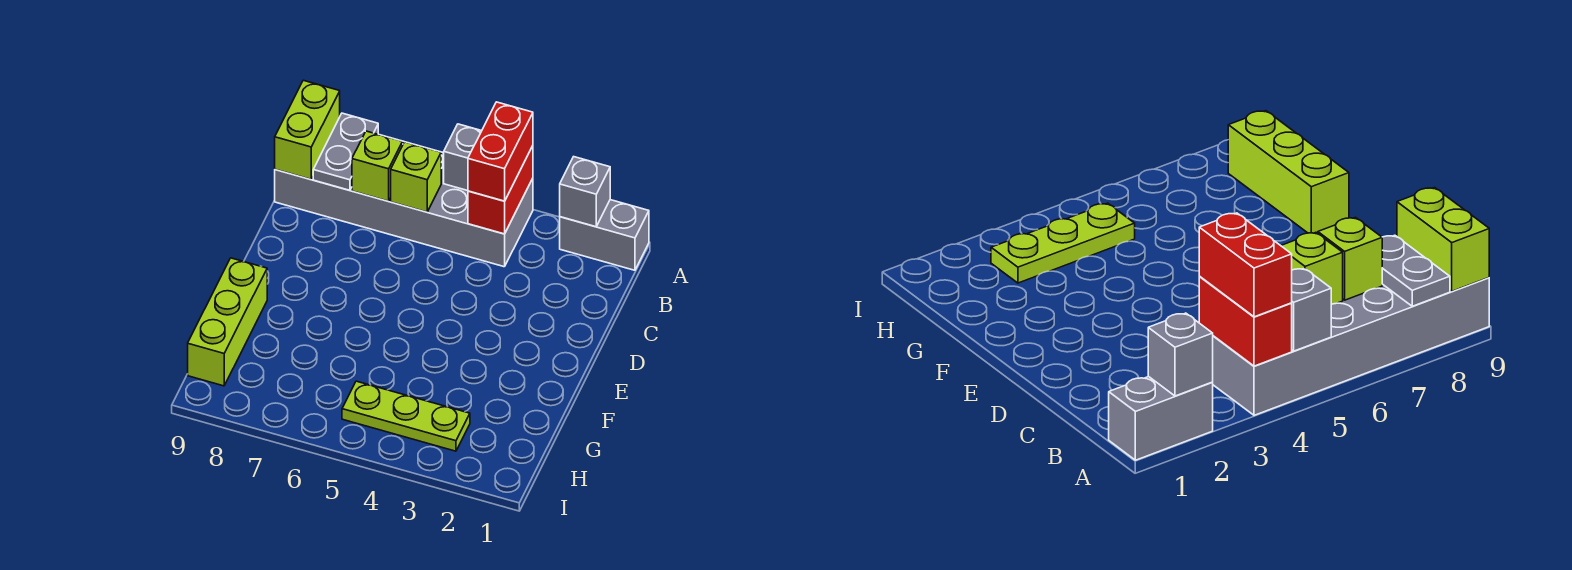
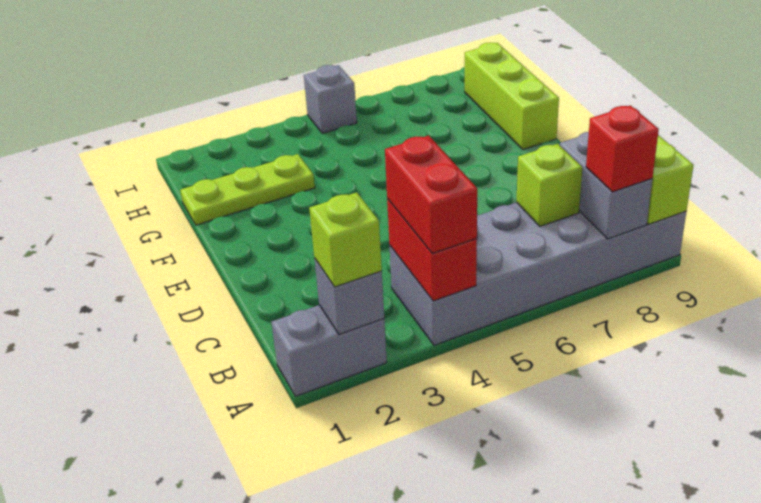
grey brick A5 level 2 -> grey brick I5 level 1
grey plate A8:B8 level 2 -> grey brick A8:B8 level 2
none -> red brick A8 level 3
lime brick B6 level 2 -> lime brick A2 level 3
lime plate H3:H5 level 1 -> lime plate G1:G3 level 1

